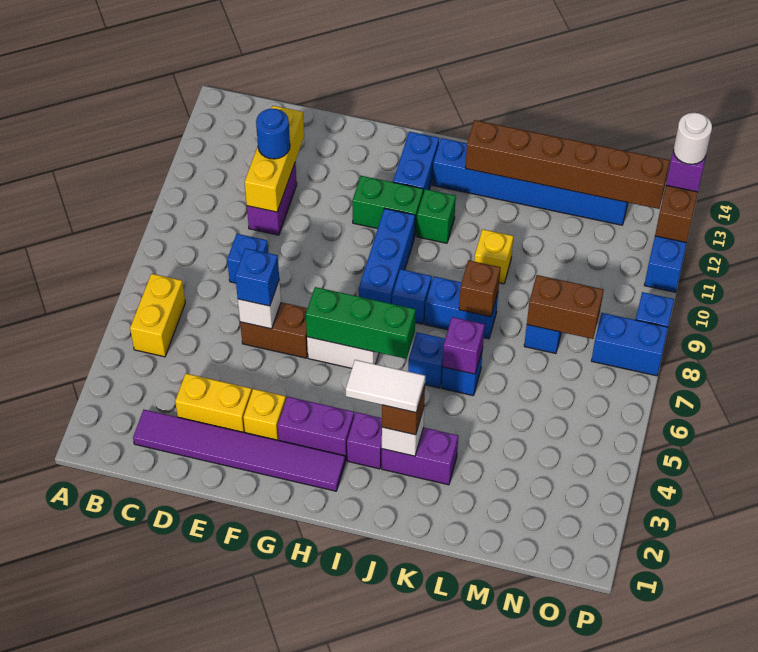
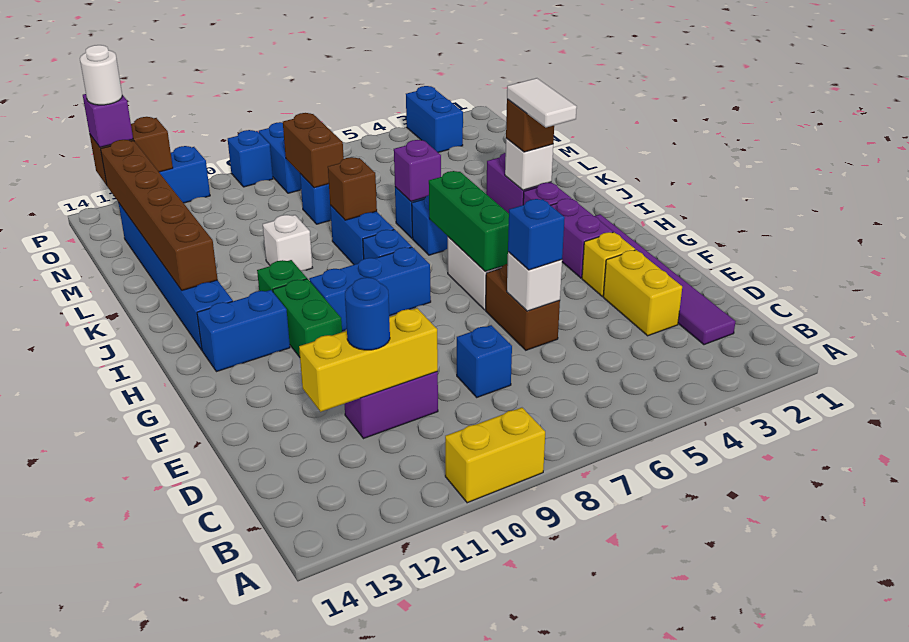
yellow brick B5:B6 level 1 -> yellow brick A9:A10 level 1
yellow brick K10 level 1 -> white brick K10 level 1
none -> blue brick O3:P3 level 1

